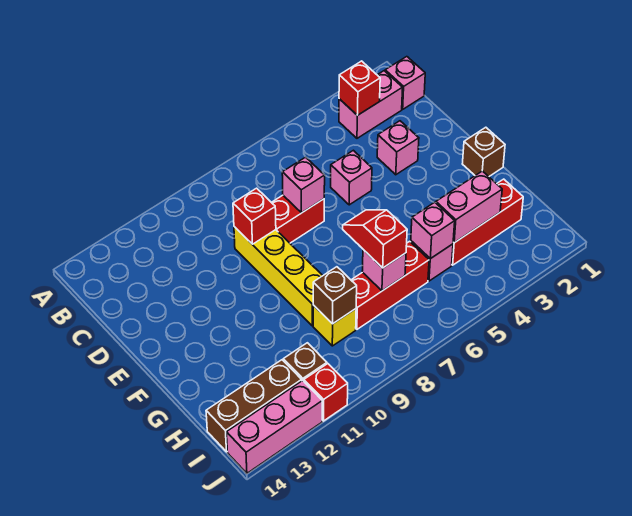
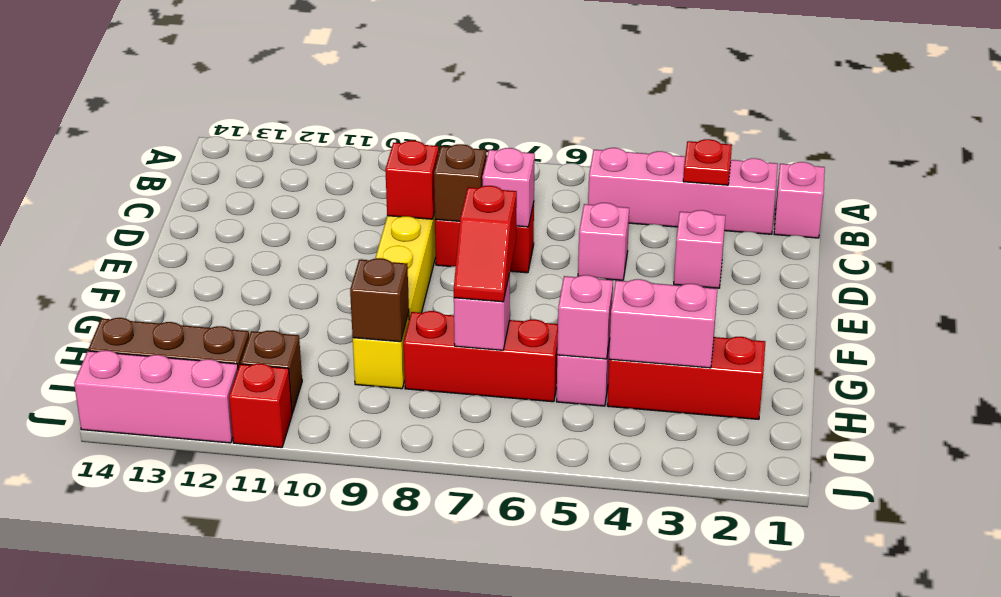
pink brick B2:B3 level 1 -> pink brick B2:B5 level 1
red brick B3 level 2 -> red plate B3 level 2
brown brick F1 level 1 -> brown brick D8 level 2
red slope G7:H7 level 3 top H -> red slope G7:H7 level 3 top G

